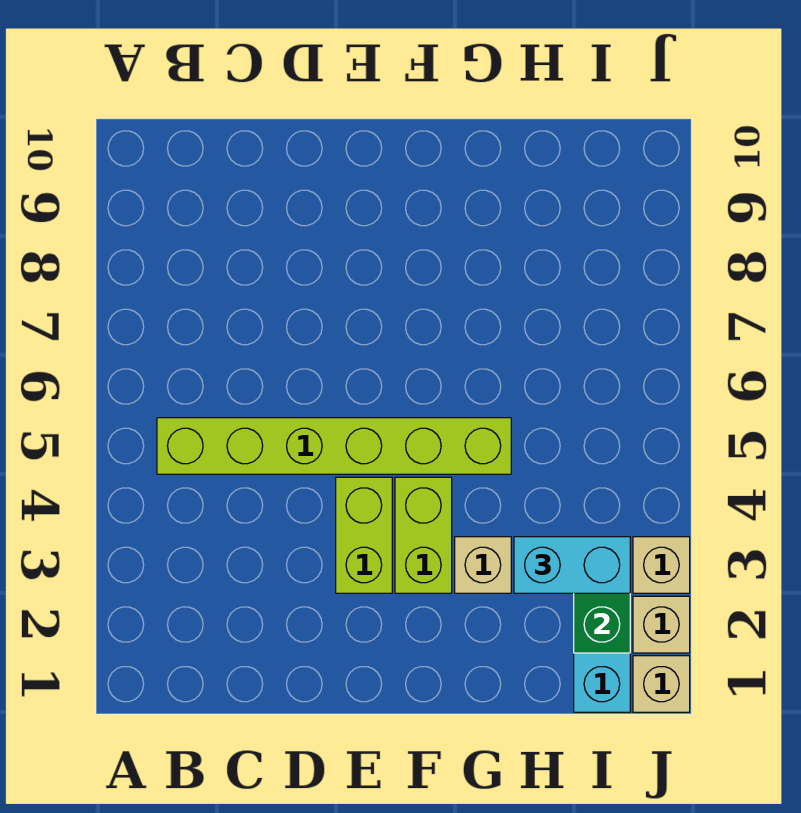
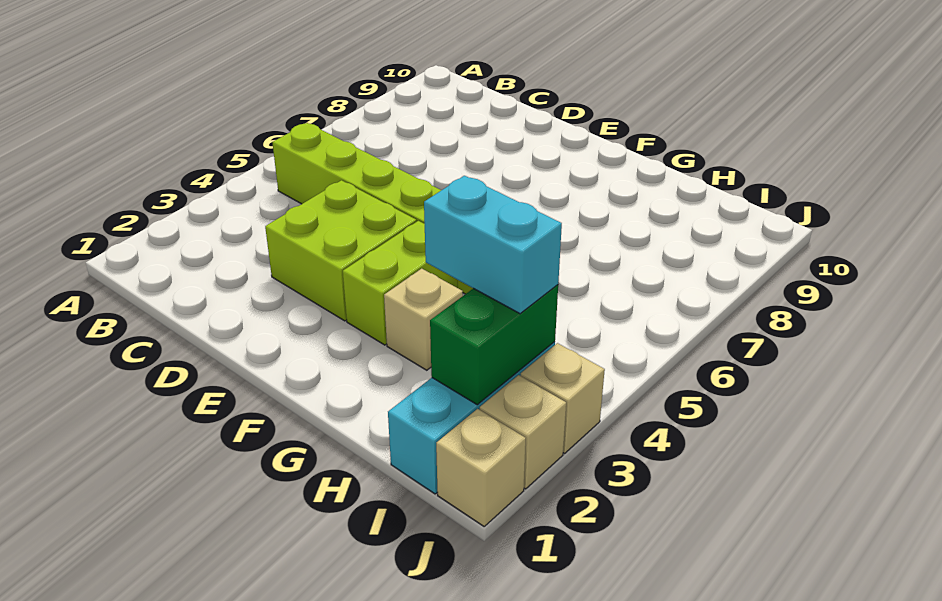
lime brick E3:E4 level 1 -> lime brick D3:E4 level 1

